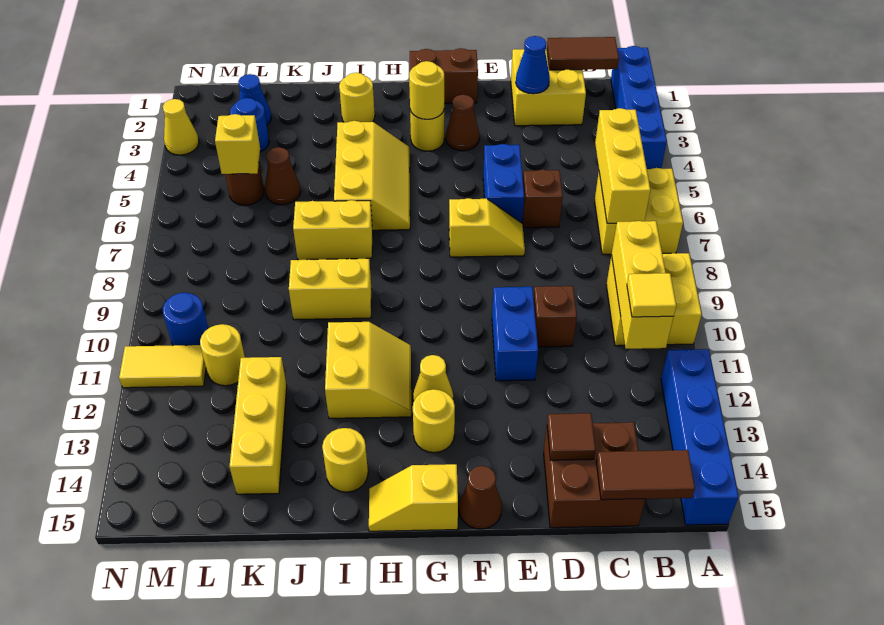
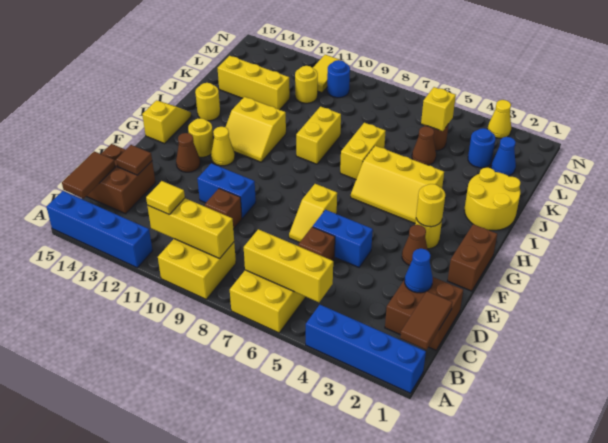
yellow brick C1:D2 level 1 -> brown brick C1:D2 level 1
brown cone F15 level 1 -> brown cone F13 level 1
yellow round brick I2 level 1 -> yellow round brick I1:J2 level 1

